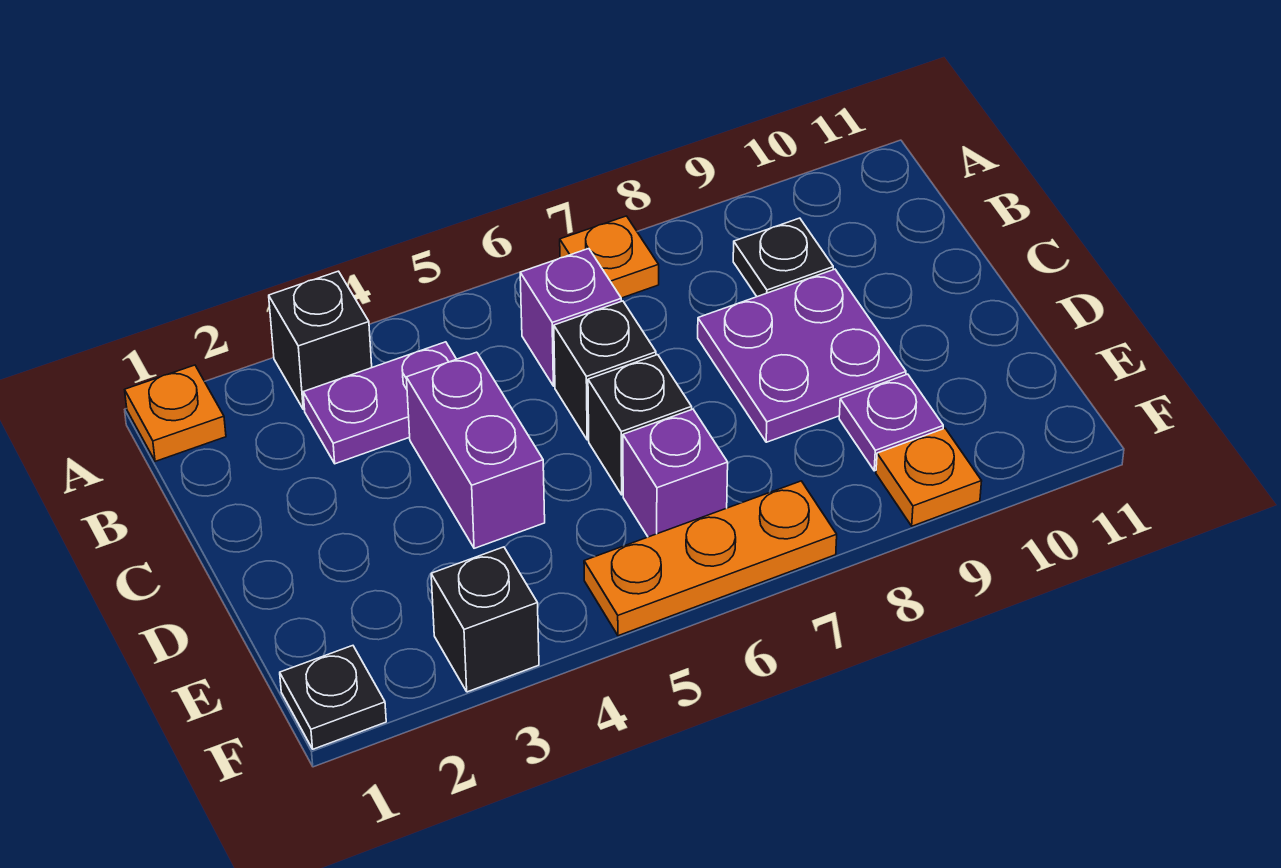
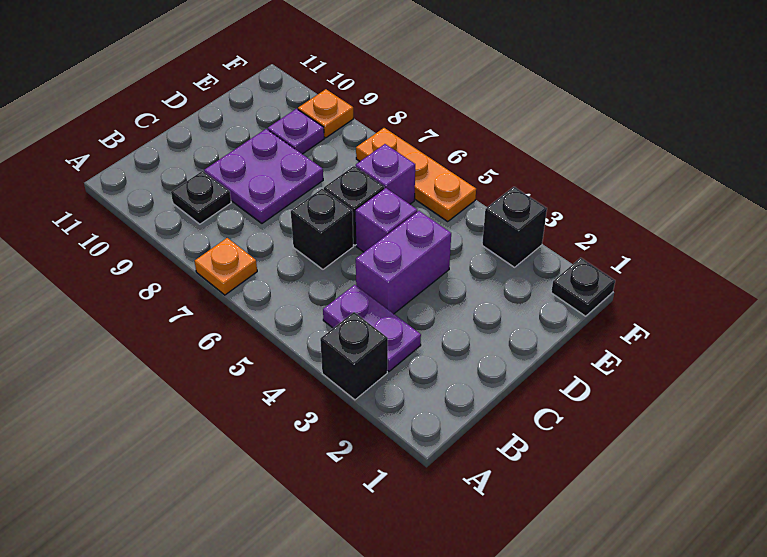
orange plate A1 level 1 -> none
purple brick B6 level 1 -> purple brick D5 level 1

